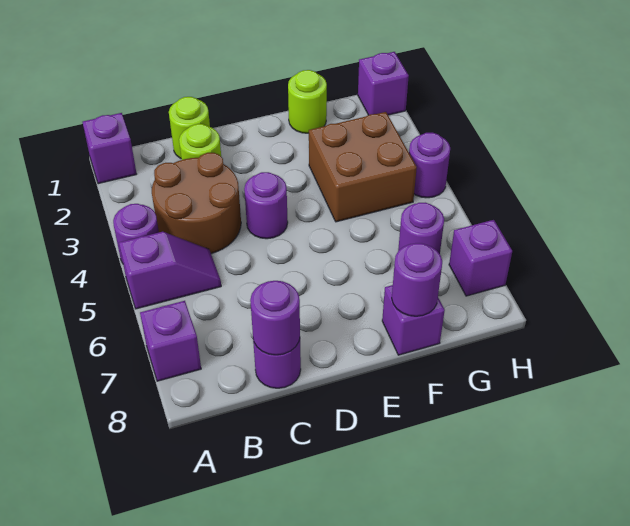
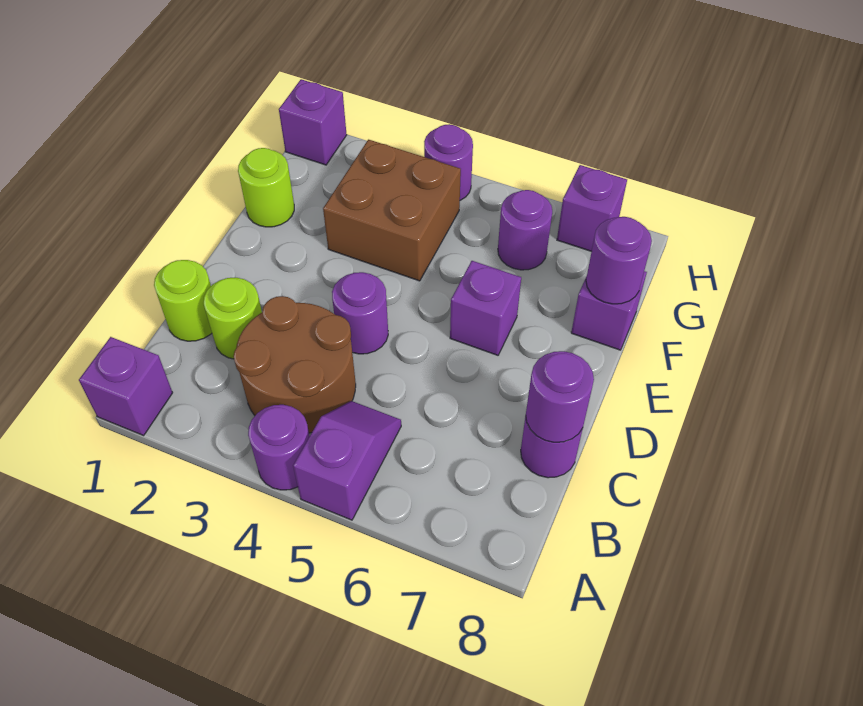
purple brick A7 level 1 -> purple brick E6 level 1

